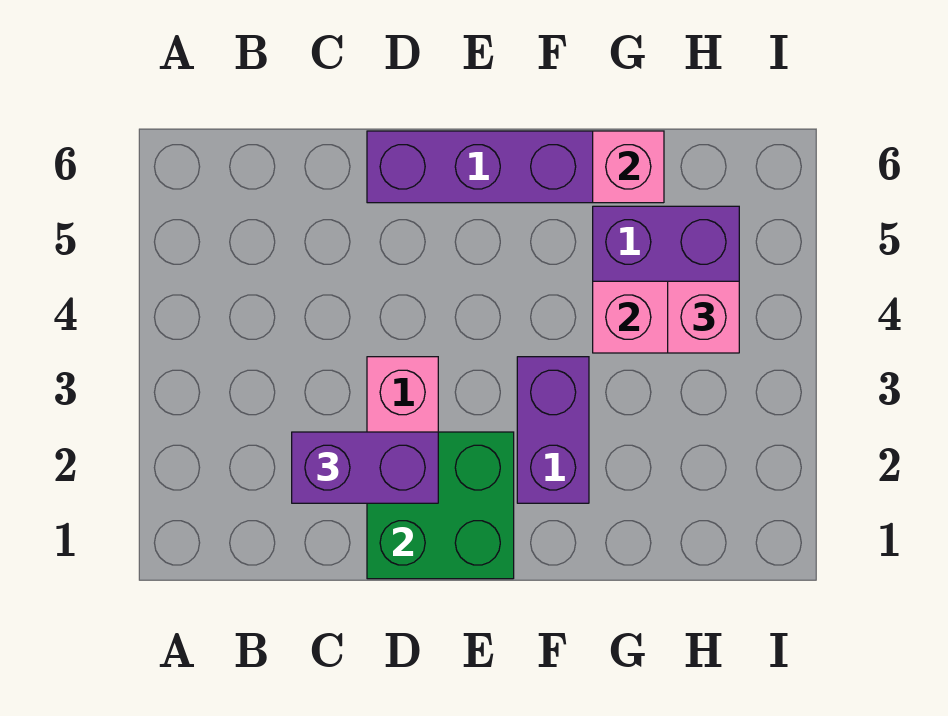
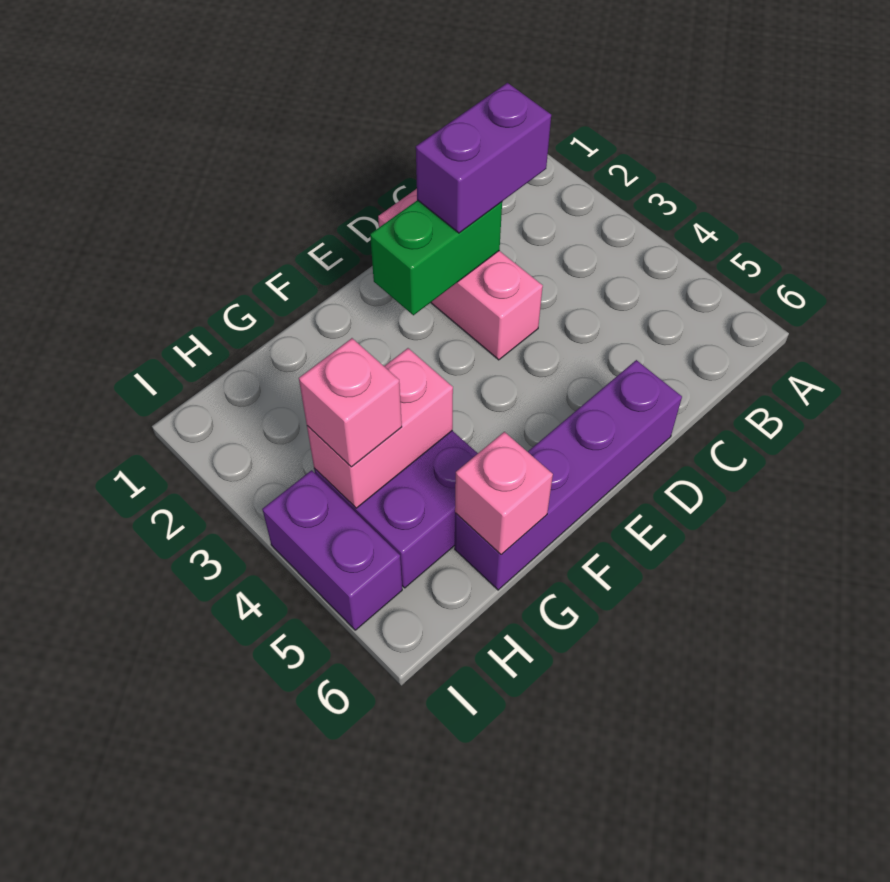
green brick D1:E2 level 2 -> green brick D2:E2 level 2
purple brick F2:F3 level 1 -> purple brick I4:I5 level 1

